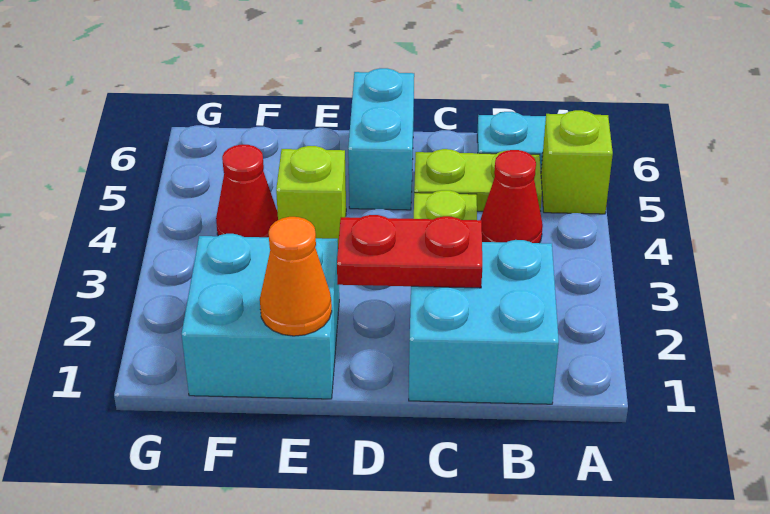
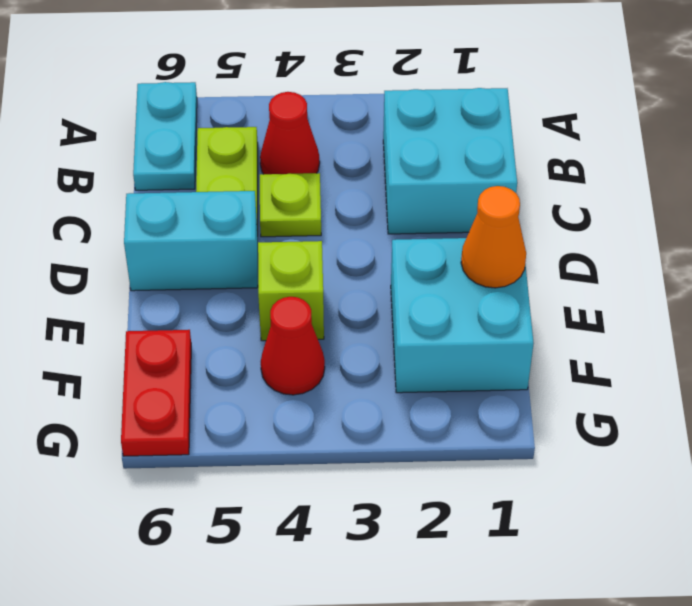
lime brick A5 level 1 -> none
red plate C2:D2 level 2 -> red plate F6:G6 level 1

